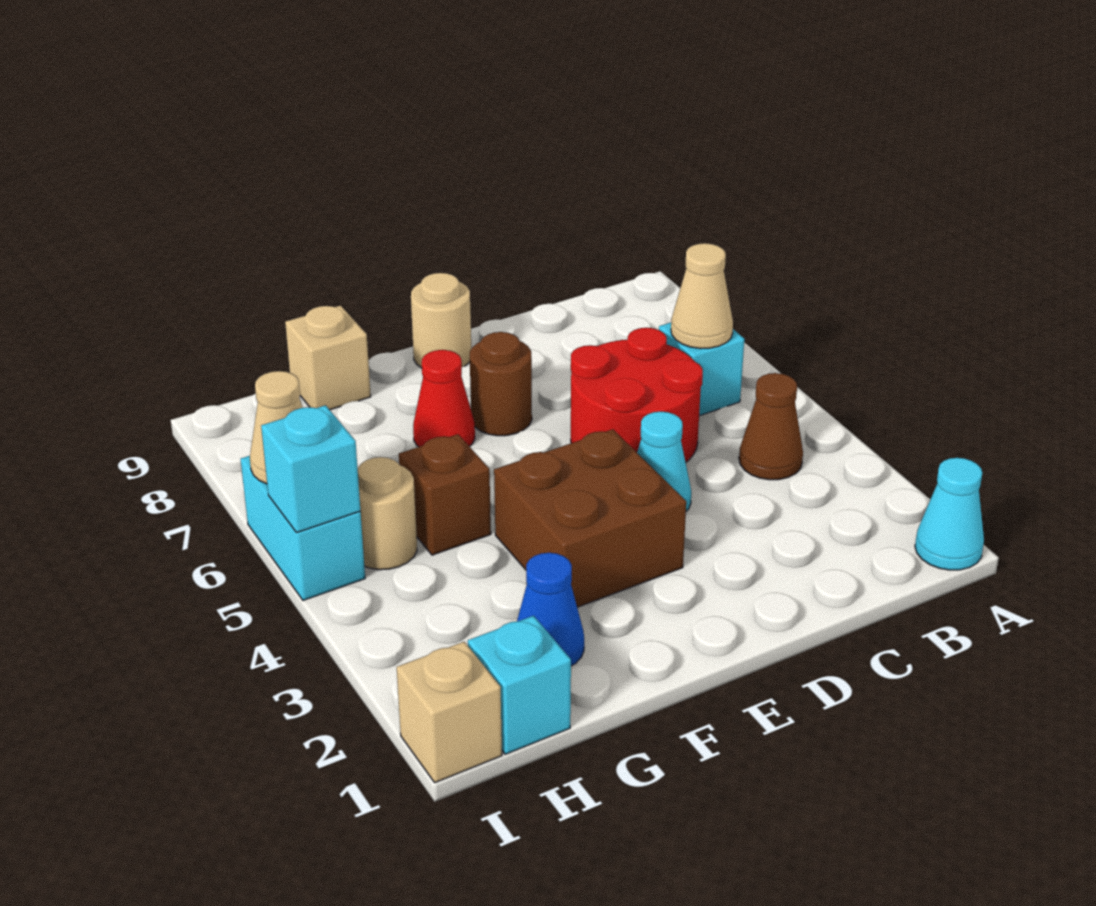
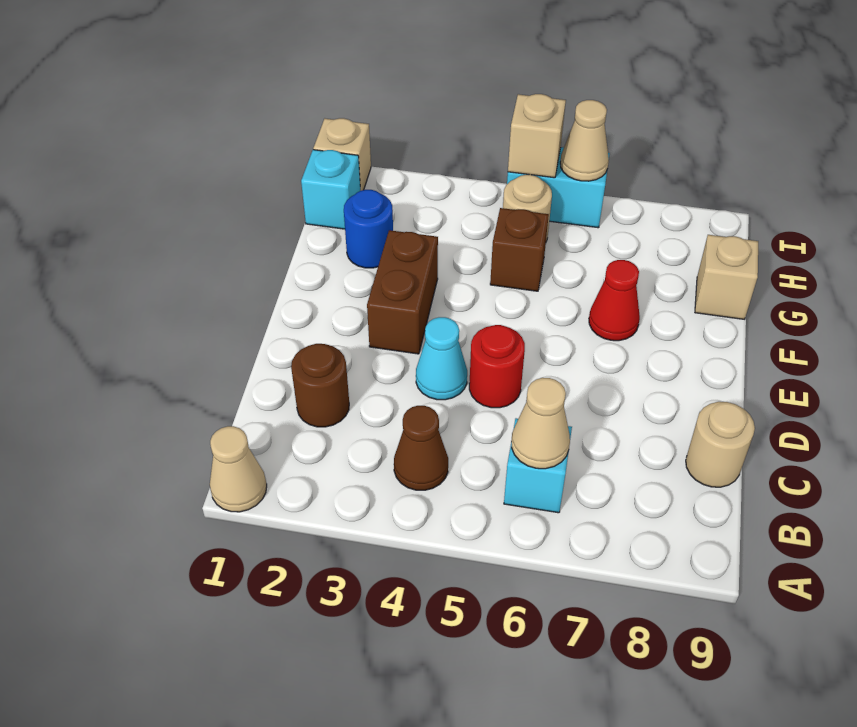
cyan cone A1 level 1 -> tan cone A1 level 1
red round brick C5:D6 level 1 -> red round brick D5 level 1
brown brick E3:F4 level 1 -> brown brick E3:F3 level 1
brown round brick E7 level 1 -> brown round brick C2 level 1
tan round brick E9 level 1 -> tan round brick C9 level 1
blue cone G2 level 1 -> blue round brick G2 level 1
cyan brick I5 level 2 -> tan brick I5 level 2

